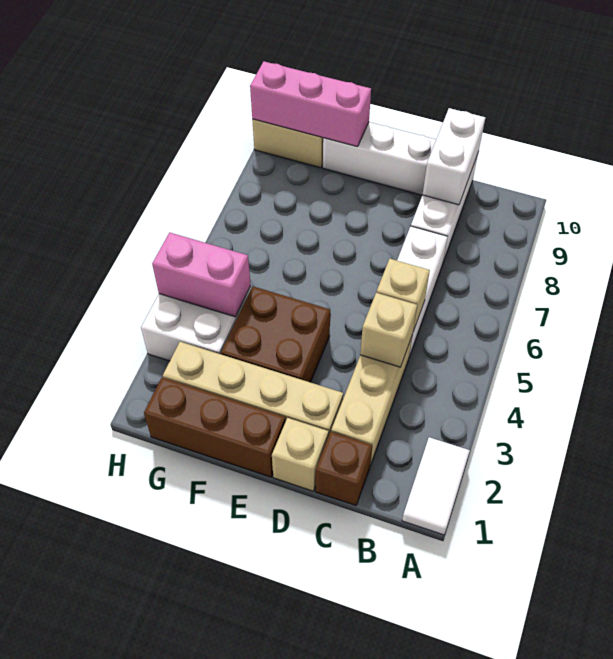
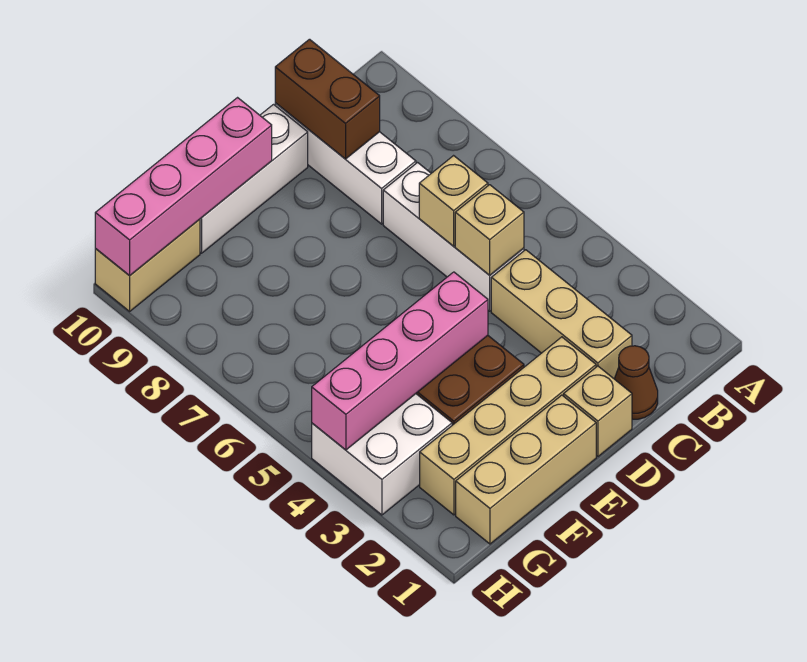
white tile A1:A2 level 1 -> none
brown brick C1 level 1 -> brown cone C1 level 1
tan brick C4 level 2 -> tan brick C6 level 2
white brick C9:C10 level 2 -> brown brick C9:C10 level 2
brown brick E1:G1 level 1 -> tan brick E1:G1 level 1
pink brick F10:H10 level 2 -> pink brick E10:H10 level 2
pink brick G4:H4 level 2 -> pink brick E4:H4 level 2

